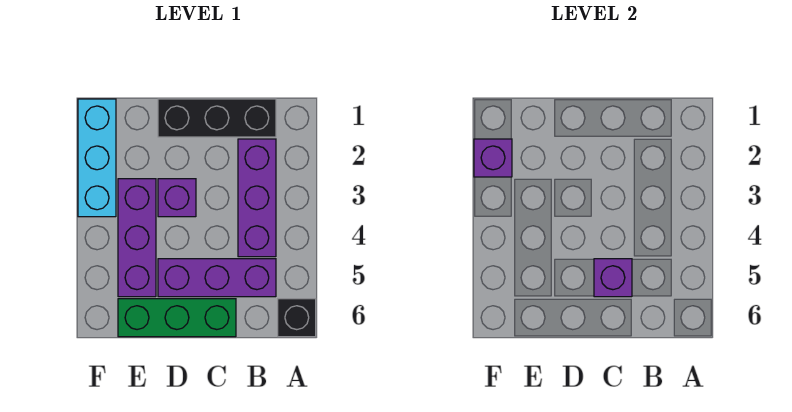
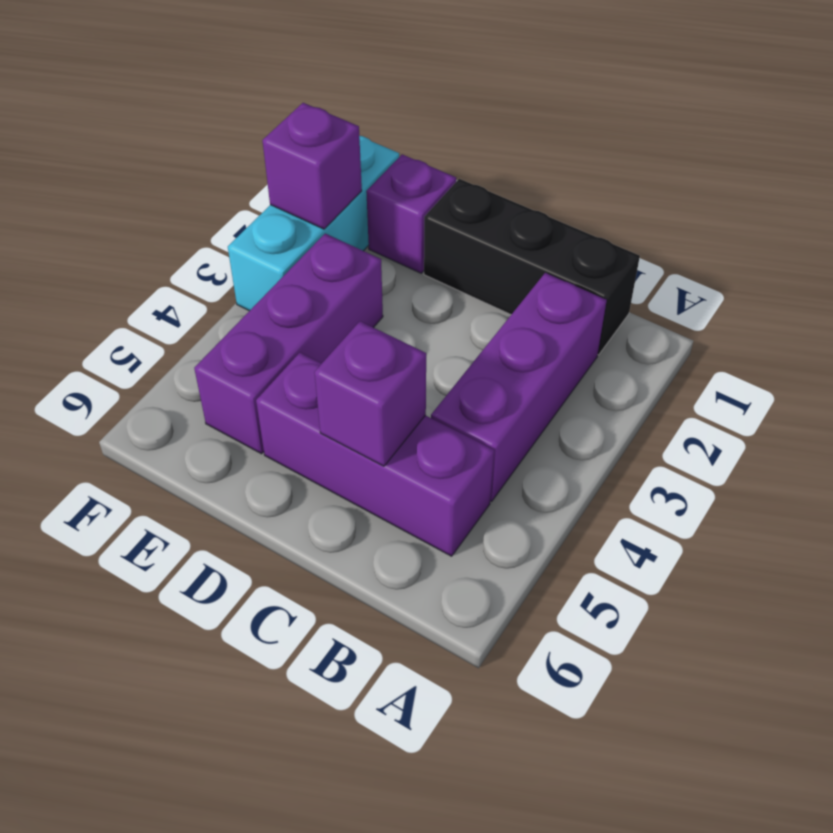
black brick A6 level 1 -> none
green brick C6:E6 level 1 -> none
purple brick D3 level 1 -> purple brick E1 level 1

